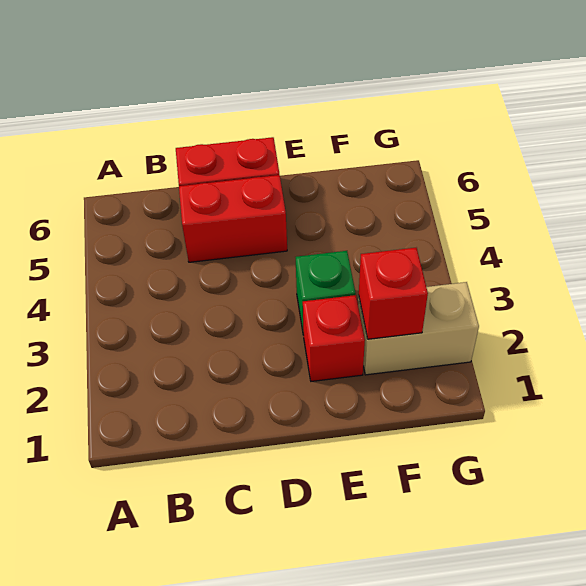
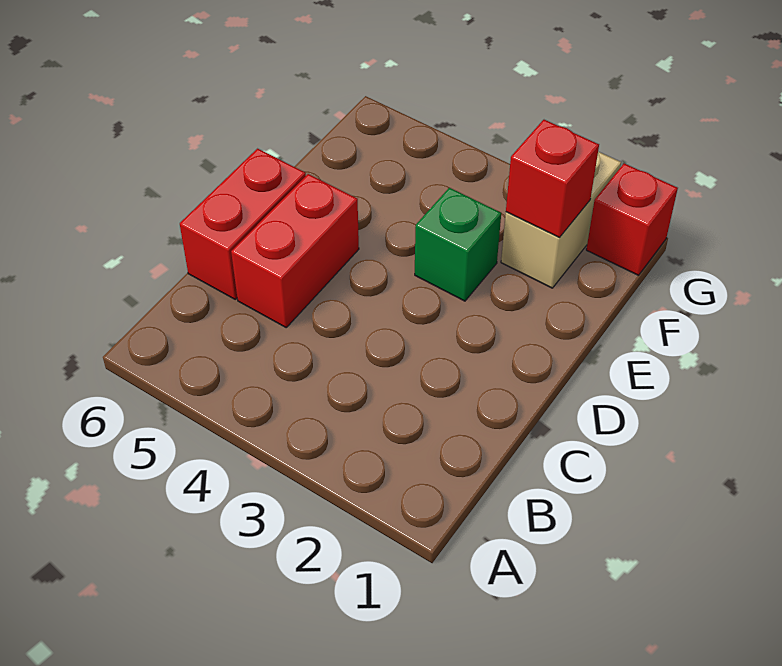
red brick E2 level 1 -> red brick G1 level 1

